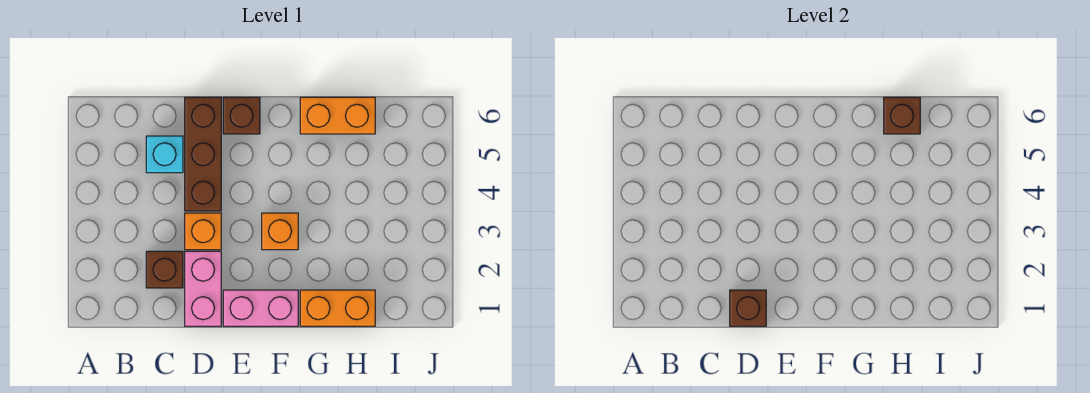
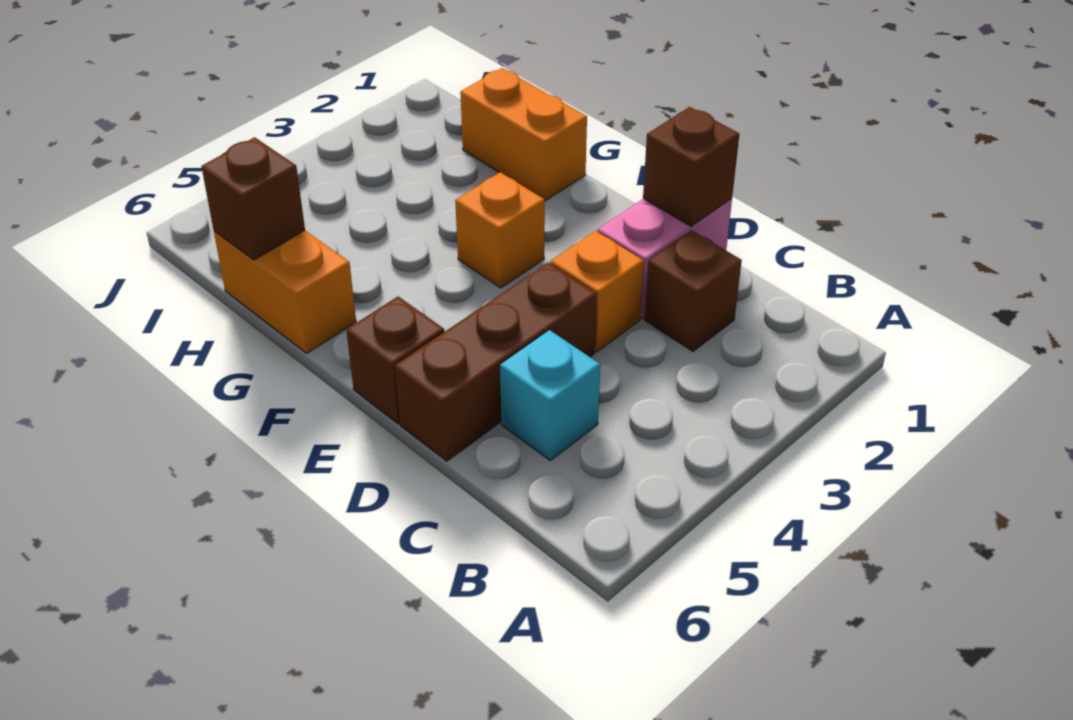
pink brick E1:F1 level 1 -> none

